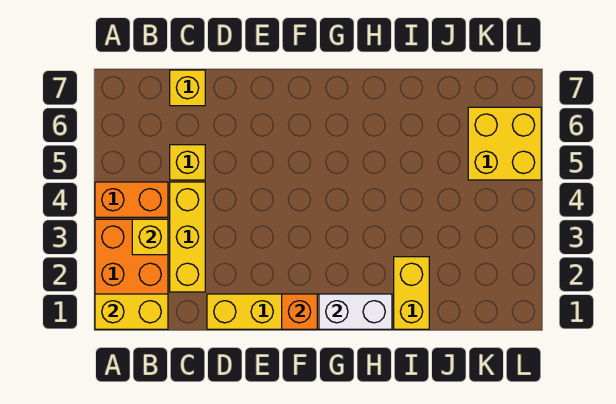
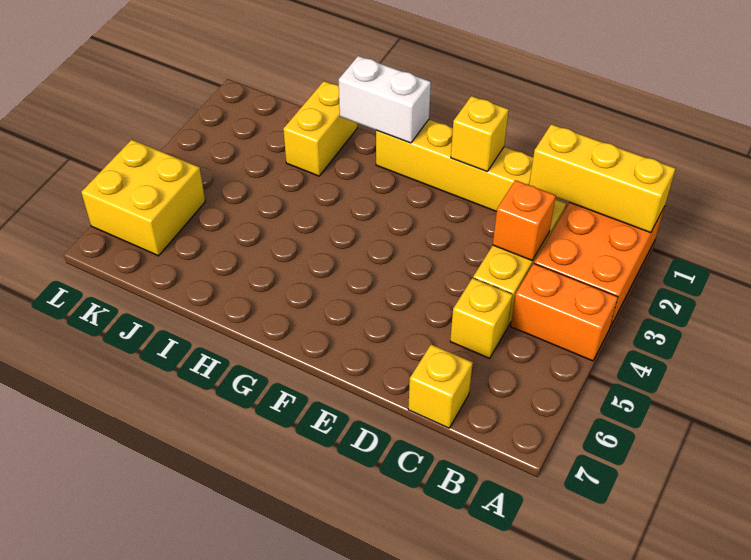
yellow brick A1:B1 level 2 -> yellow brick A1:C1 level 2
yellow brick B3 level 2 -> yellow brick E1 level 2
orange brick F1 level 2 -> orange brick C3 level 2

